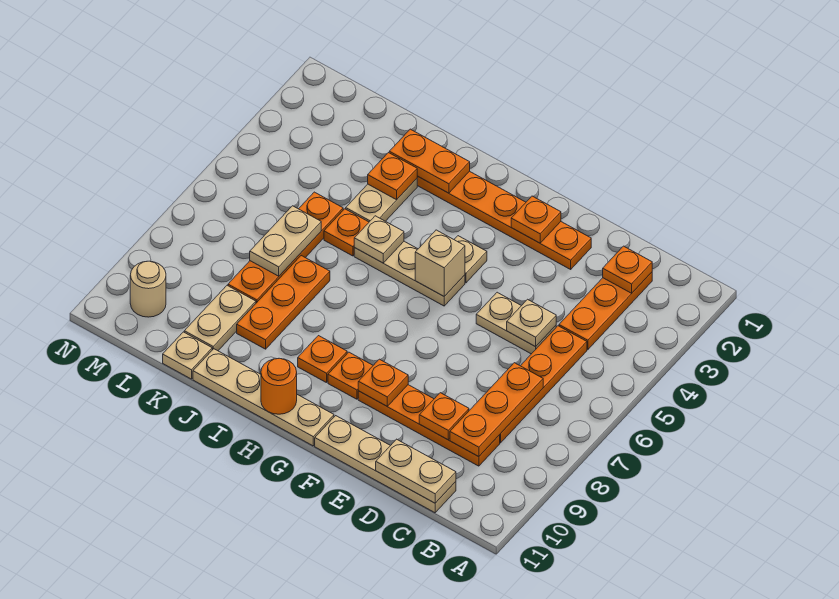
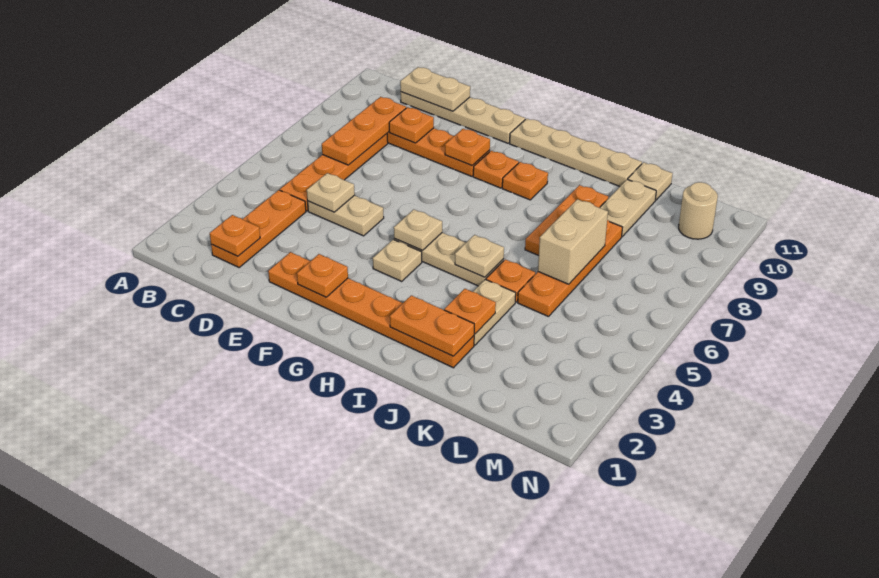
tan brick G5 level 2 -> tan plate G5 level 2
orange round brick H11 level 2 -> none
tan plate K6:K7 level 2 -> tan brick K6:K7 level 2

